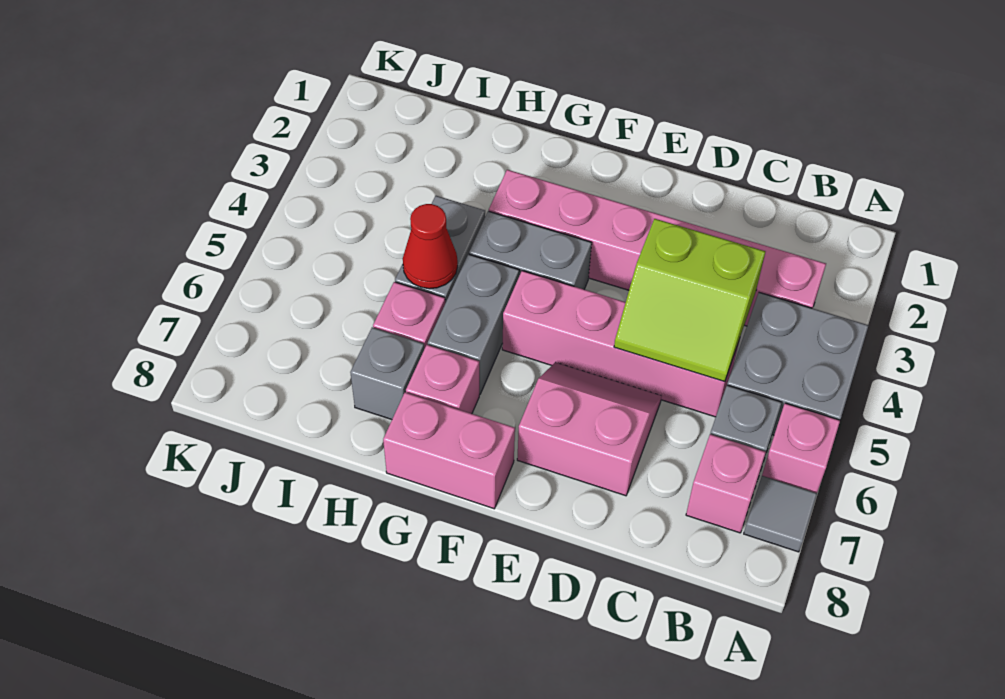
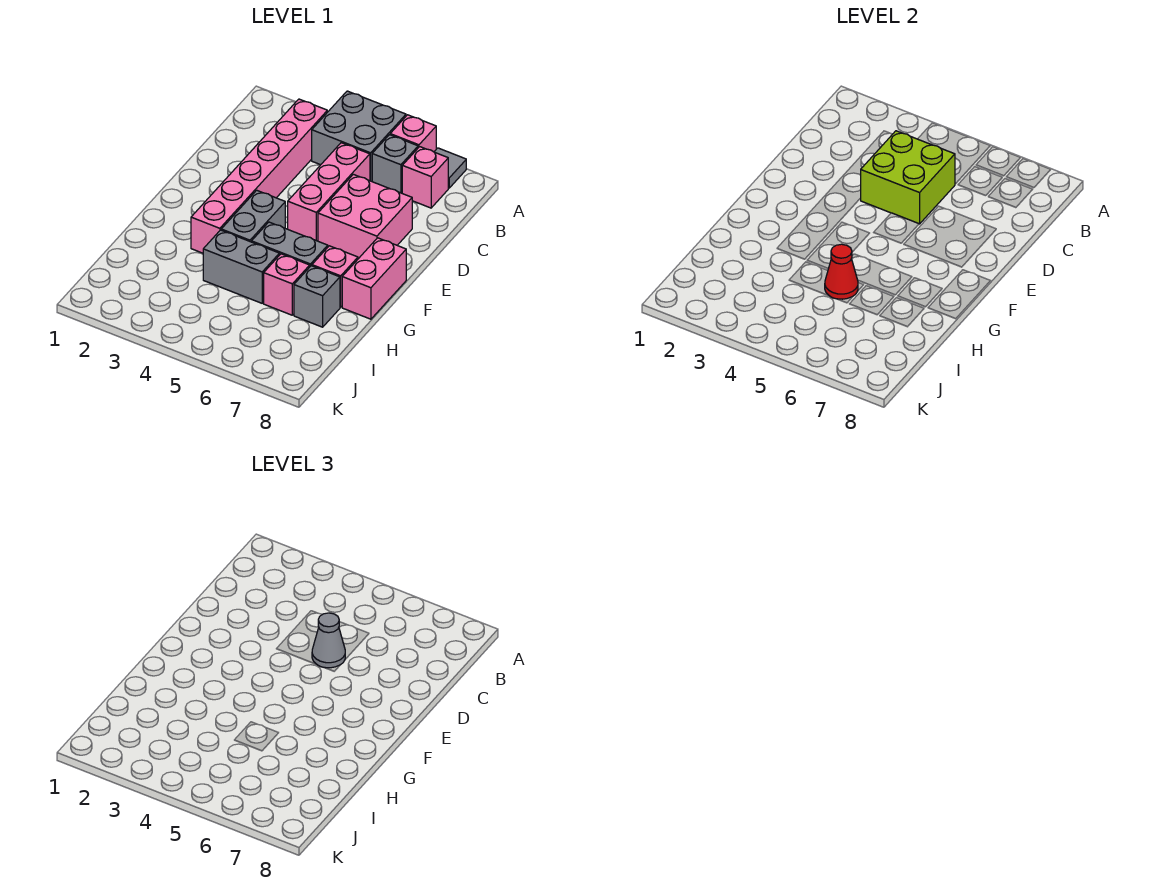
lime slope C4:D5 level 2 top 4 -> lime brick C4:D5 level 2
pink brick C5:F5 level 1 -> pink brick C5:E5 level 1
none -> grey cone D5 level 3
pink slope D6:E7 level 1 top 7 -> pink brick D6:E7 level 1

